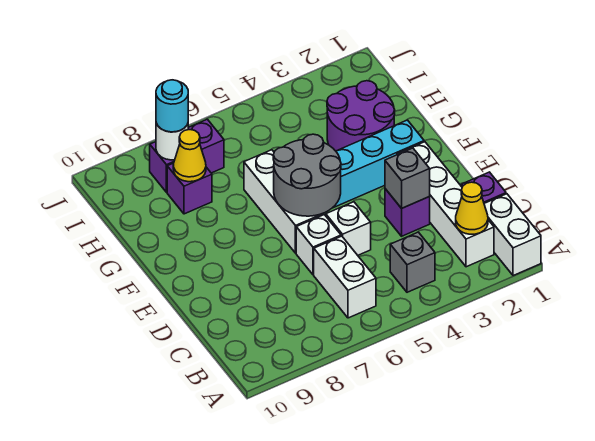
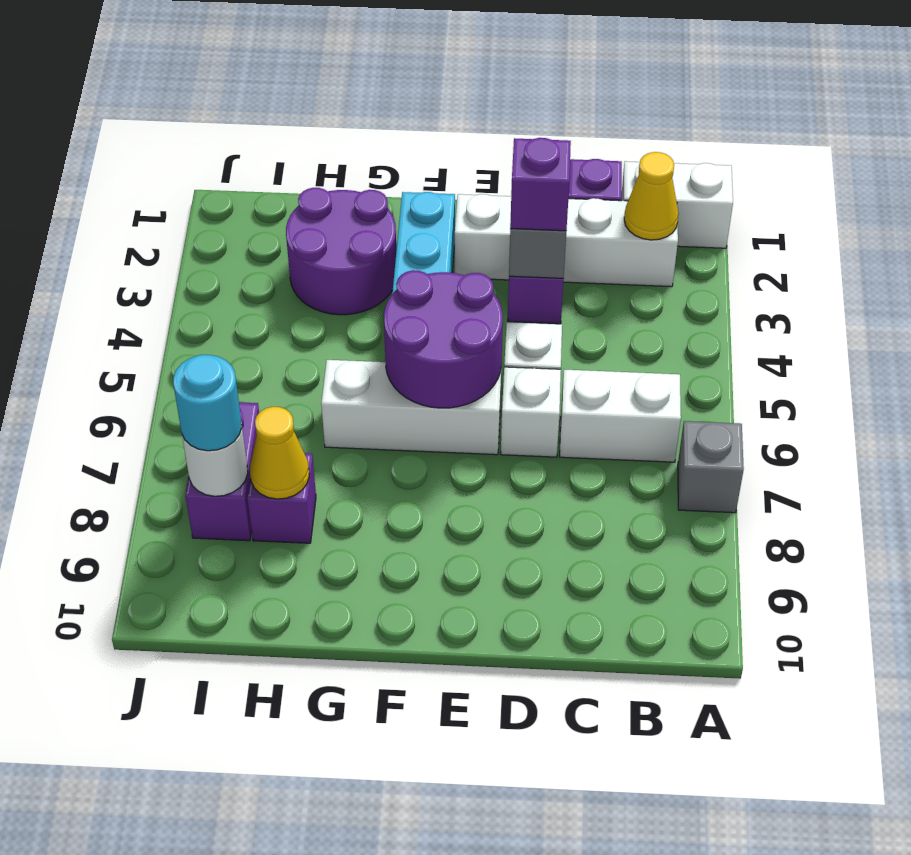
grey brick B4 level 1 -> grey brick A7 level 1
none -> purple brick D3 level 3
grey round brick E5:F6 level 2 -> purple round brick E5:F6 level 2

